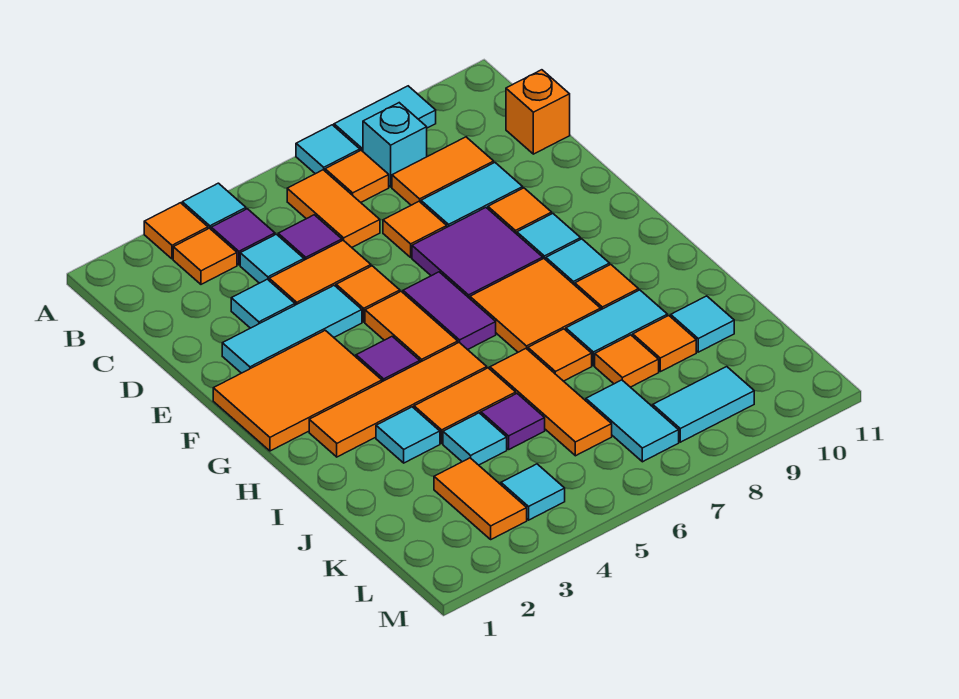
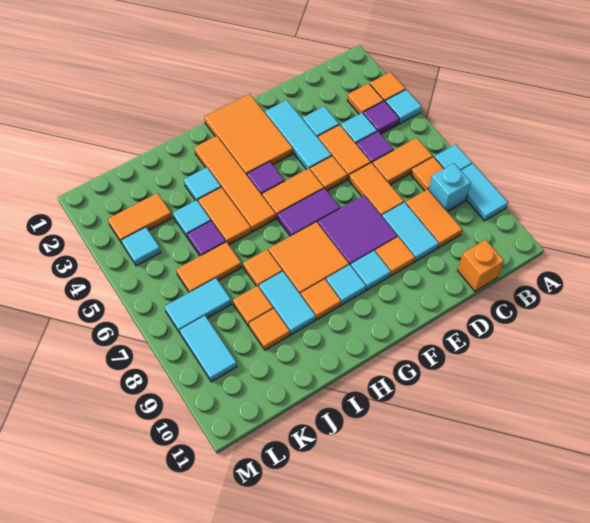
orange tile D7 level 1 -> orange tile D6:D7 level 1
orange tile I6:K6 level 1 -> orange tile J6:K6 level 1
cyan tile J10 level 1 -> none

